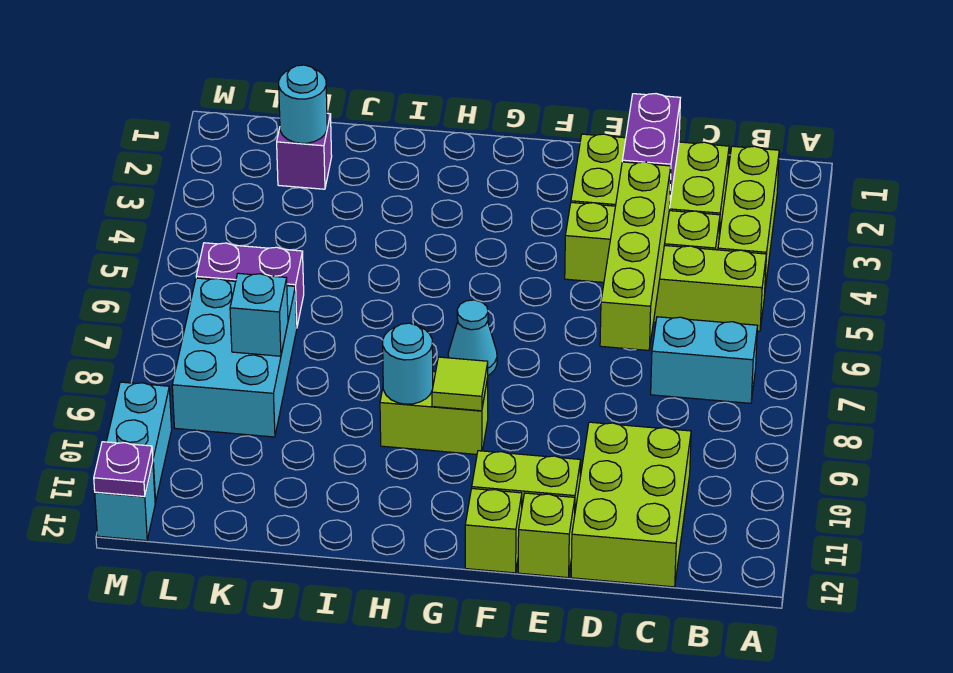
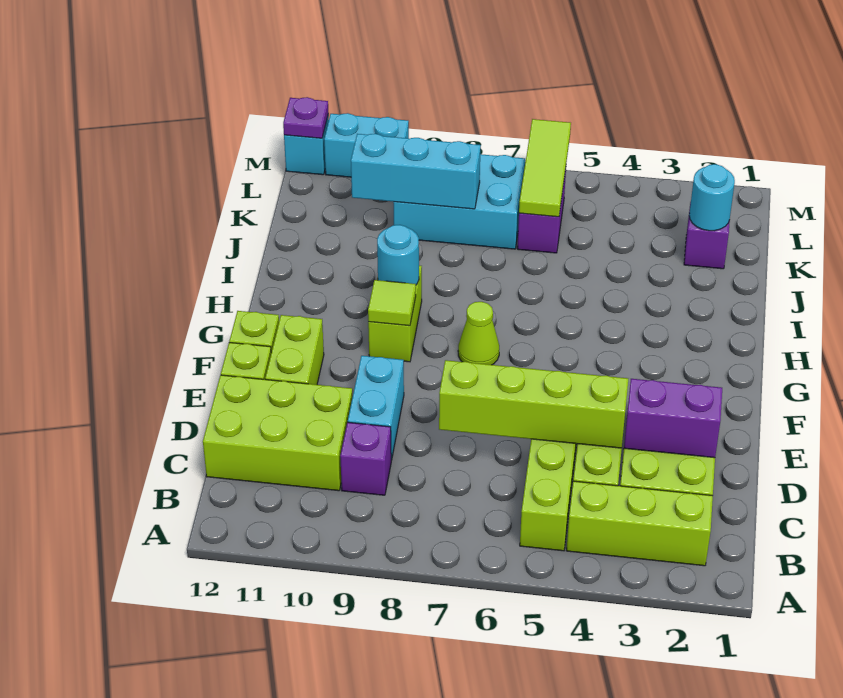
cyan brick B7:C7 level 1 -> cyan brick D9:E9 level 1
none -> purple brick C9 level 1
cyan cone G7 level 1 -> lime cone G7 level 1
none -> lime tile K6:M6 level 2
cyan brick K8 level 2 -> cyan brick K8:K10 level 2

